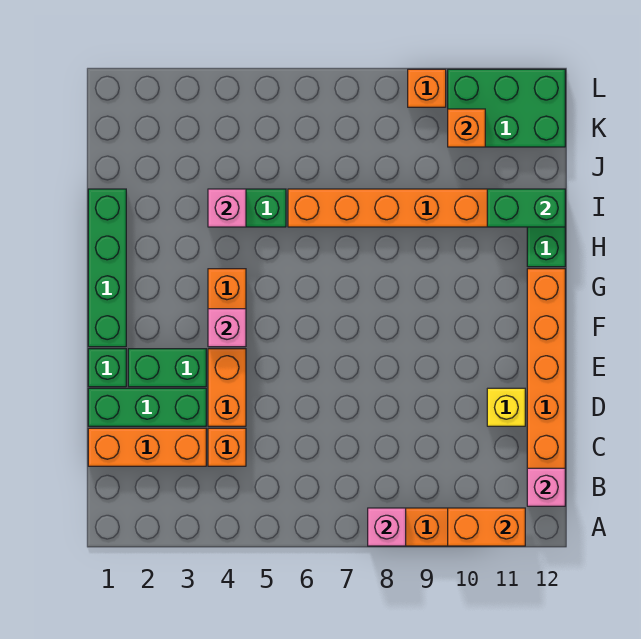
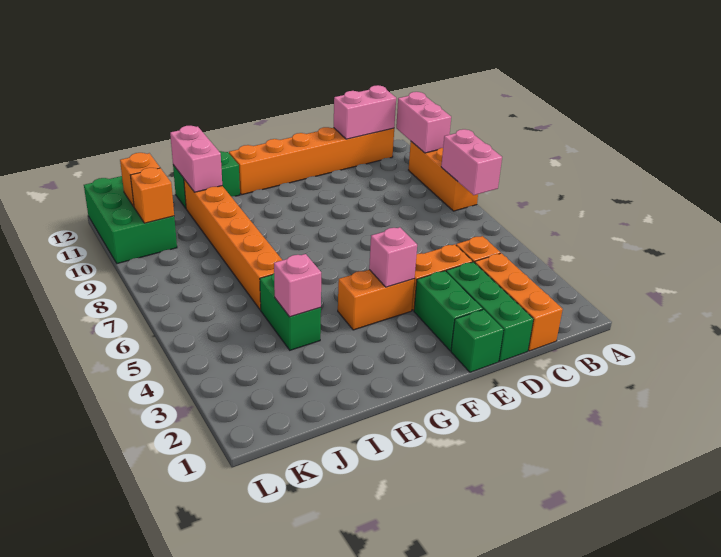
pink brick A8 level 2 -> pink brick A7:A8 level 2
orange brick A10:A11 level 2 -> pink brick A10:A11 level 2
pink brick B12 level 2 -> pink brick B12:C12 level 2
yellow brick D11 level 1 -> none
green brick F1:I1 level 1 -> none
green brick I11:I12 level 2 -> pink brick I11:I12 level 2
orange brick L9 level 1 -> orange brick K11 level 2

